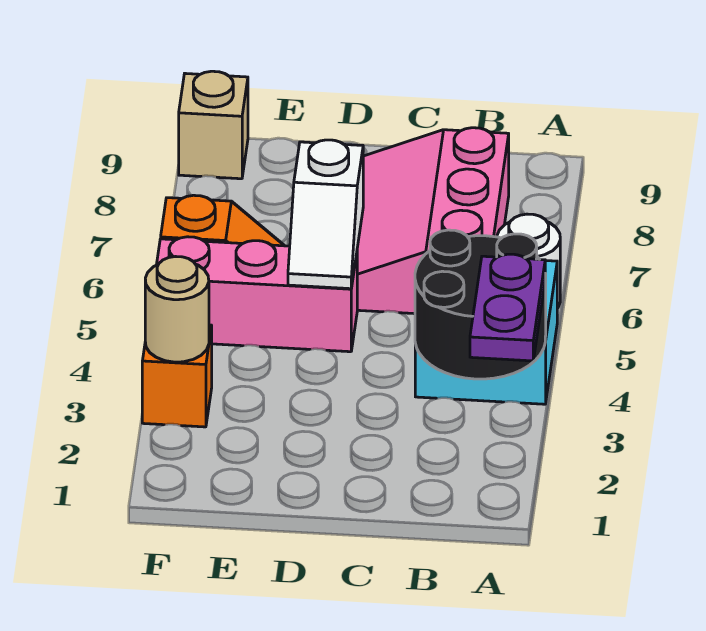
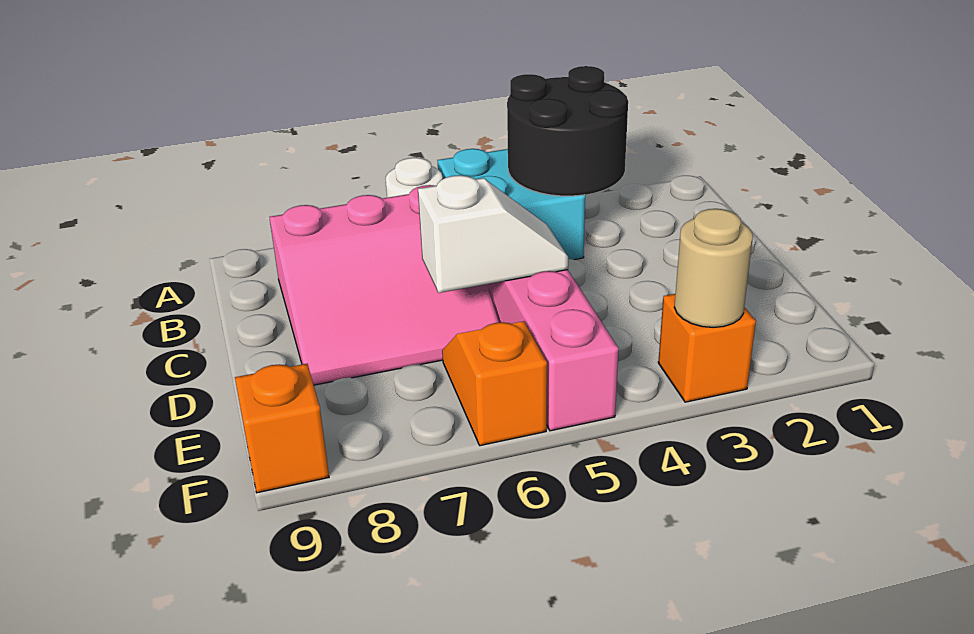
purple plate A2:A3 level 3 -> none
tan brick F9 level 1 -> orange brick F9 level 1

